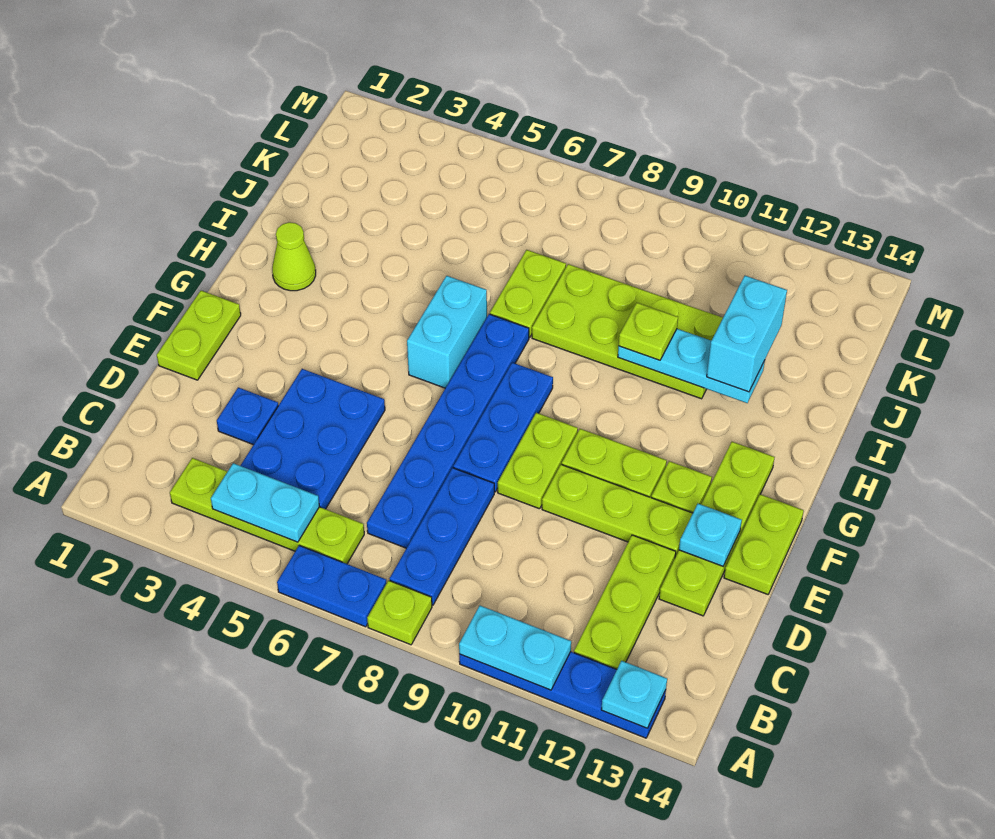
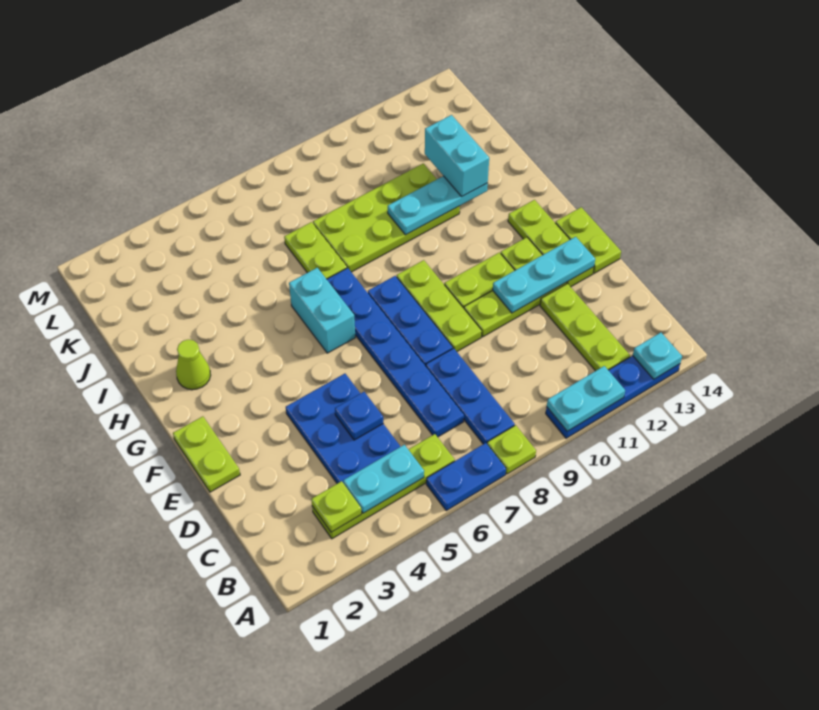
blue plate D3 level 1 -> blue plate D5 level 2
lime plate D13:G13 level 1 -> lime plate E13:G13 level 1
lime plate E9:F9 level 1 -> lime plate E9:G9 level 1
cyan plate E13 level 2 -> cyan plate E11:E13 level 2
lime plate I10 level 3 -> lime plate B3 level 2

